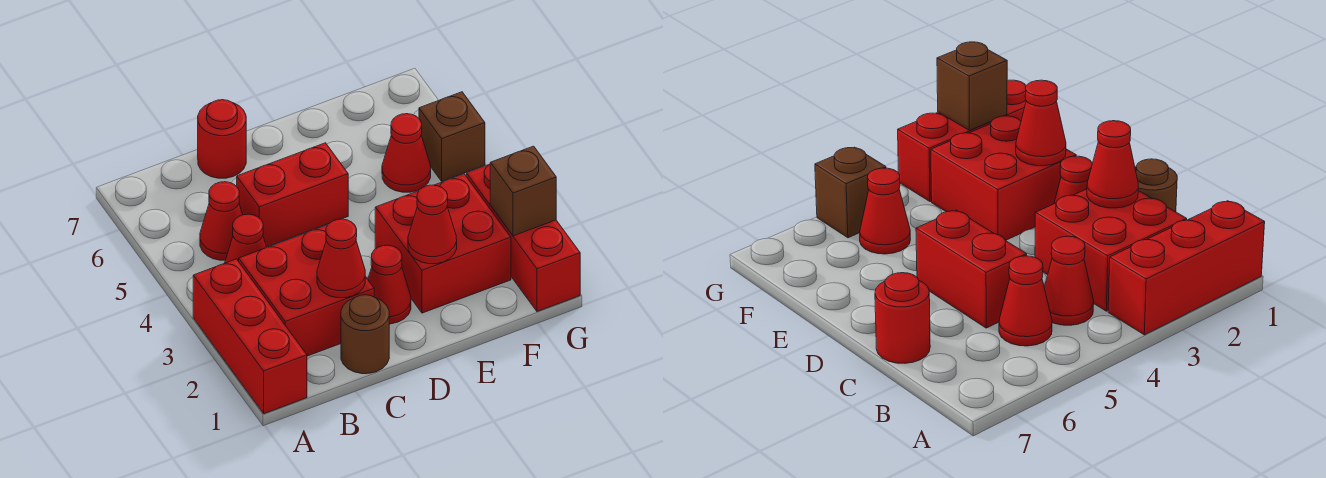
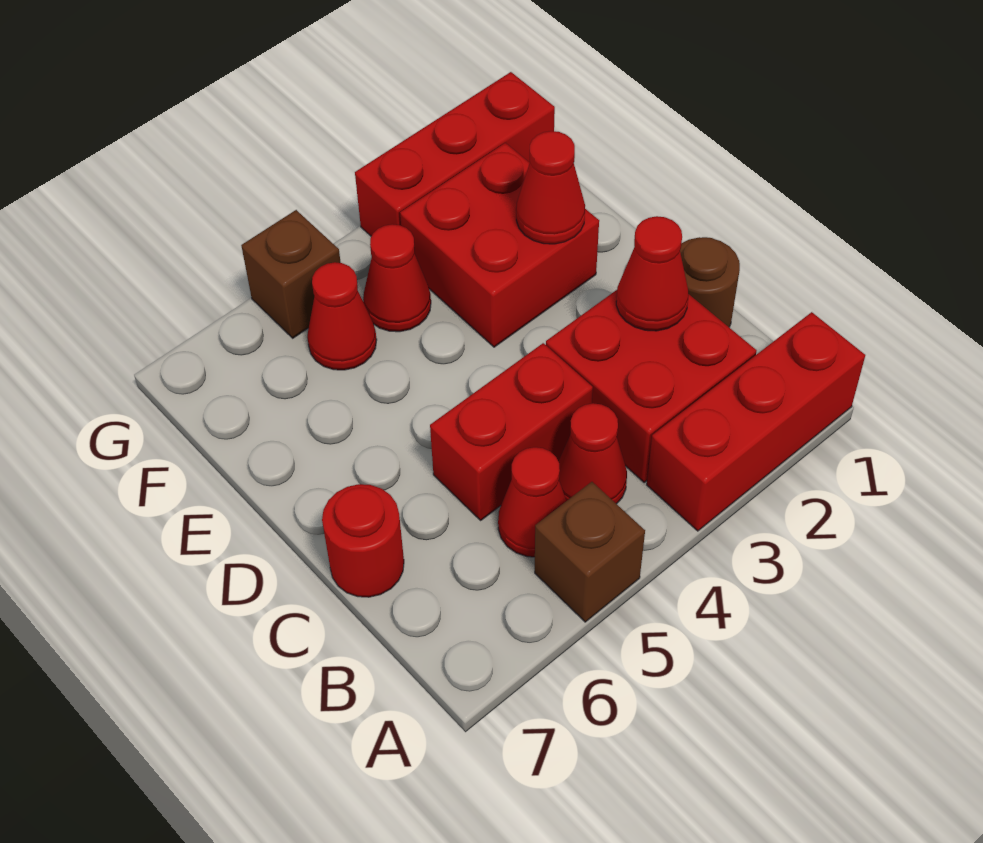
red brick C5:D5 level 1 -> red brick C4:C5 level 1
red cone D2 level 1 -> red cone F4 level 1
brown brick G2 level 2 -> brown brick A5 level 1

